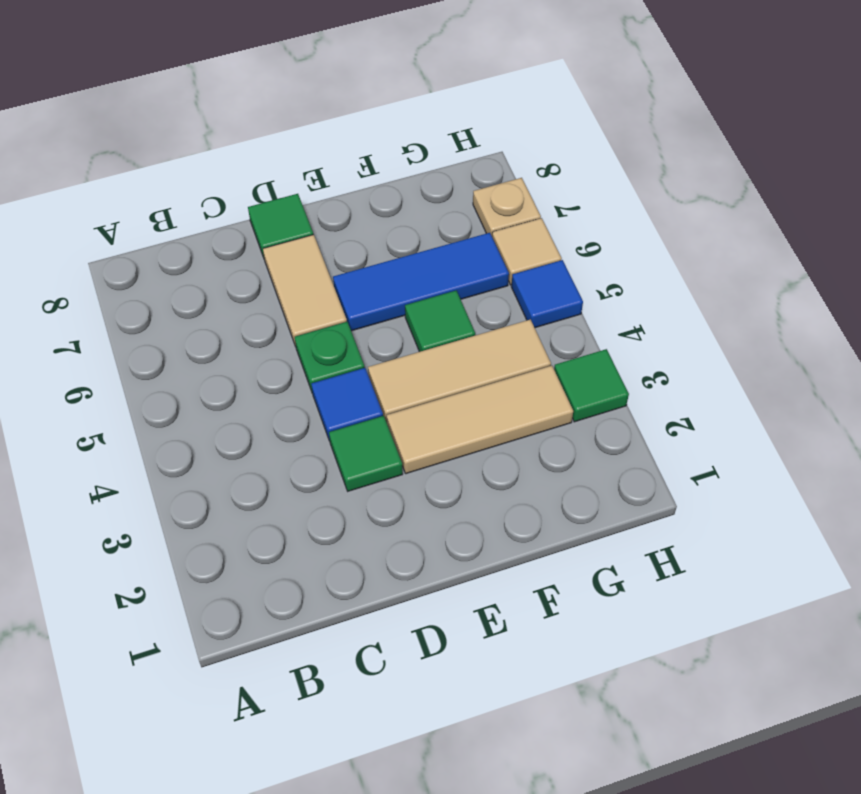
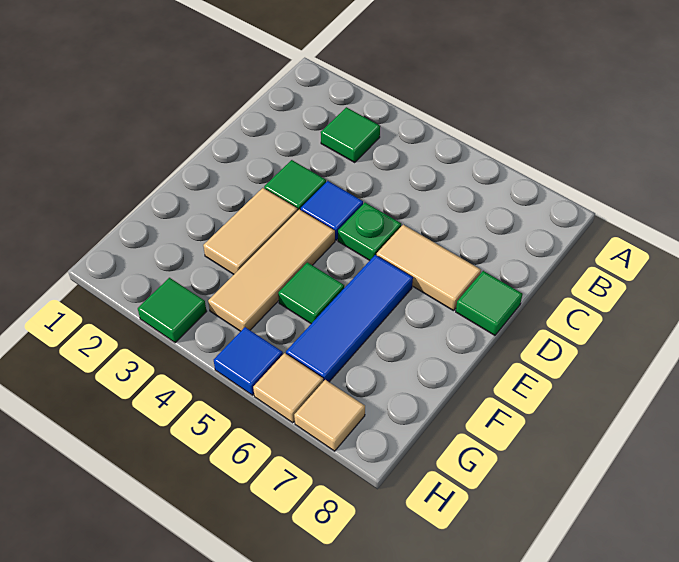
none -> green tile B3 level 1
tan tile E3:G3 level 1 -> tan tile E3:F3 level 1
tan plate H7 level 1 -> tan tile H7 level 1

